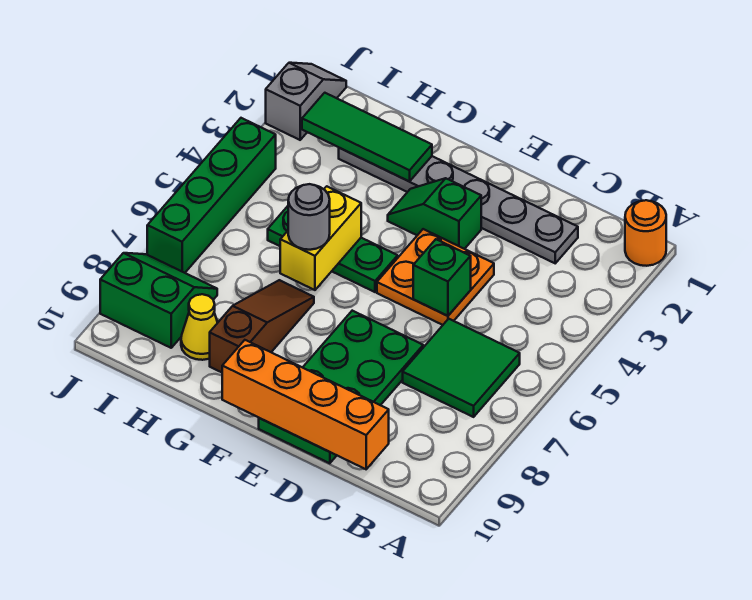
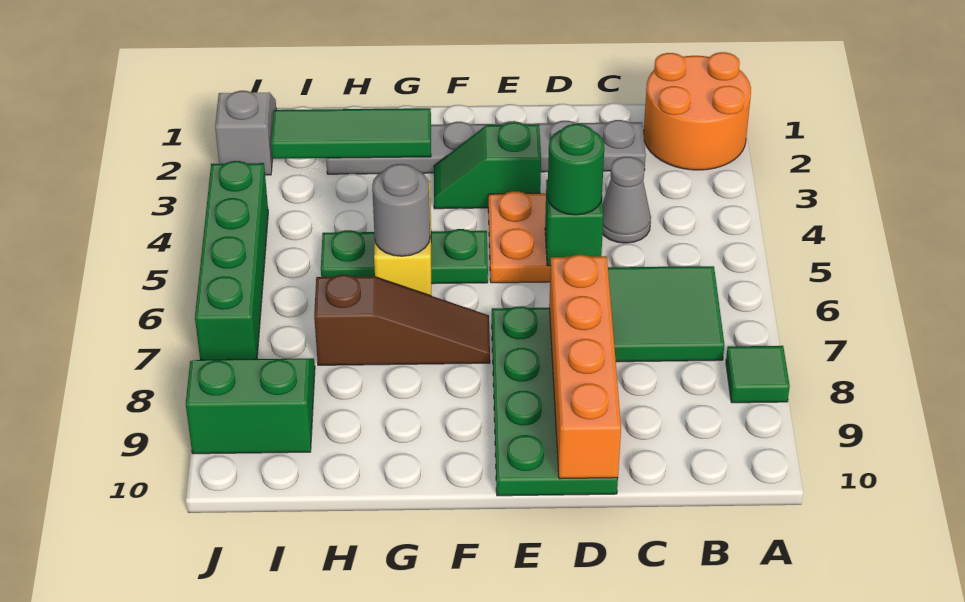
orange round brick A1 level 1 -> orange round brick A1:B2 level 1
none -> green tile A8 level 1
none -> grey cone C4 level 1
orange brick C10:F10 level 2 -> orange brick D7:D10 level 2
none -> green round brick D5 level 3
brown slope G7:G9 level 1 top 9 -> brown slope F7:H7 level 1 top H
yellow cone H9 level 1 -> none

